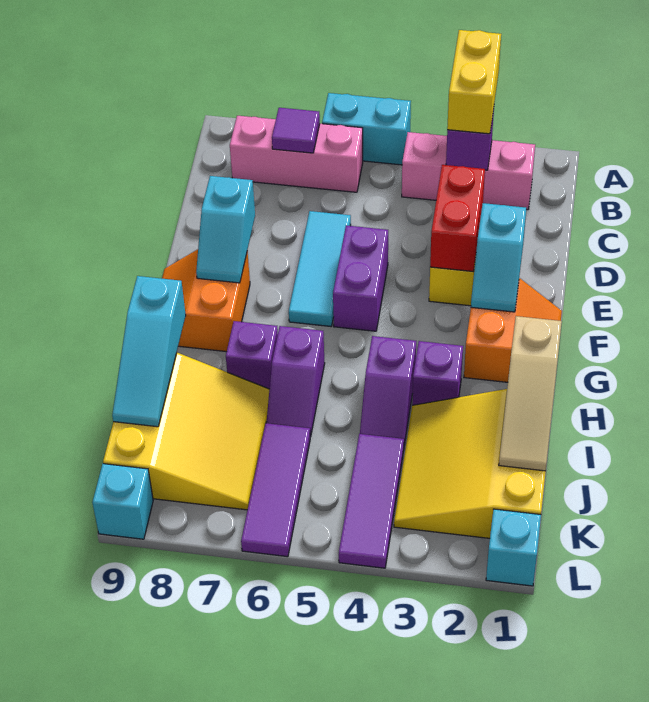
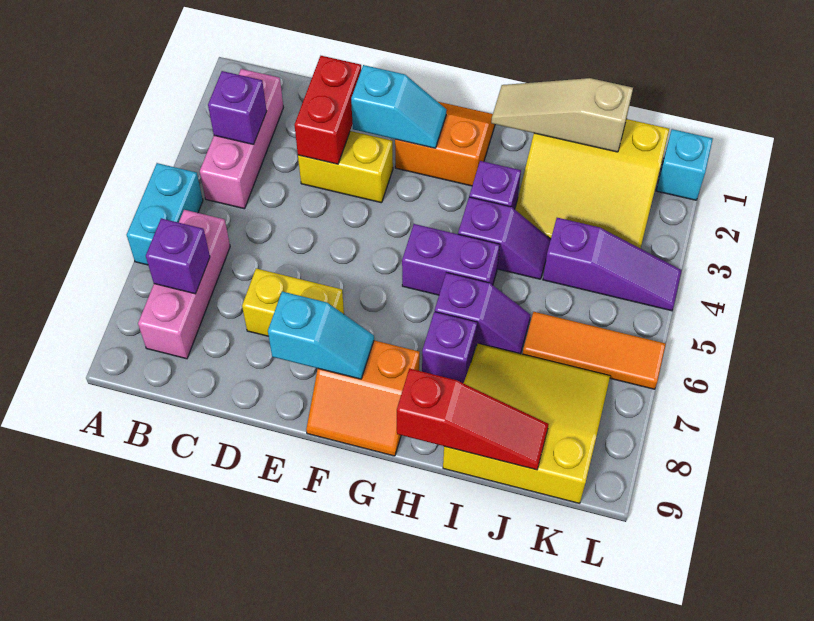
yellow brick A3:B3 level 3 -> yellow brick D7:E7 level 1
purple tile B7 level 2 -> purple brick B7 level 2
red brick D3:E3 level 2 -> red brick D2:D3 level 2
cyan tile D6:F6 level 1 -> none
purple brick E5:F5 level 1 -> purple brick G5:H5 level 1
tan slope H1:J1 level 2 top H -> tan slope H1:J1 level 2 top J
cyan slope H9:J9 level 2 top H -> red slope H9:J9 level 2 top H
purple tile J4:L4 level 1 -> purple slope J4:L4 level 1 top J
purple tile J6:L6 level 1 -> orange tile J6:L6 level 1
cyan brick L9 level 1 -> none

